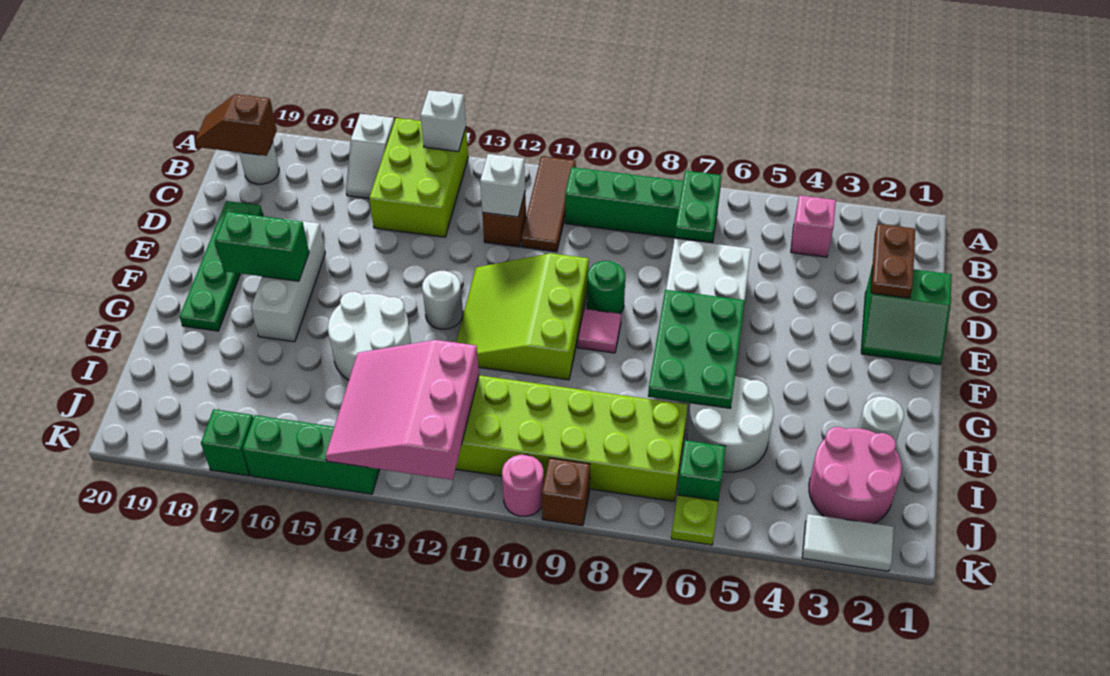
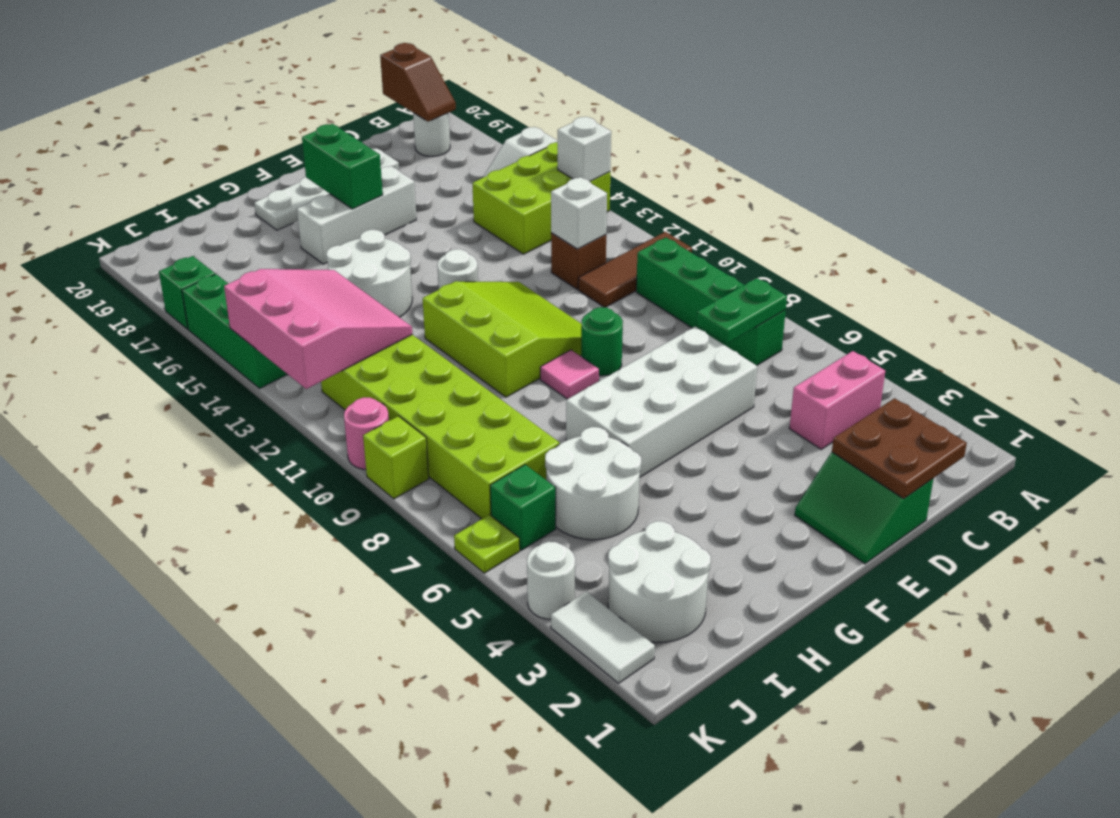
pink brick B4 level 1 -> pink brick B4:C4 level 1
brown slope B19:B20 level 2 top 19 -> brown slope B19:B20 level 2 top 20
brown plate C2:D2 level 2 -> brown plate C1:D2 level 2
green plate D19:G19 level 1 -> white plate D19:G19 level 1
lime slope E10:G12 level 1 top 10 -> lime slope E10:G12 level 1 top G
green plate F6:H7 level 2 -> none
white round brick H2 level 1 -> white round brick K4 level 1
pink round brick I2:J3 level 1 -> white round brick I2:J3 level 1
pink slope I12:K14 level 2 top 12 -> pink slope I12:K14 level 2 top K
brown brick K9 level 1 -> lime brick K9 level 1

